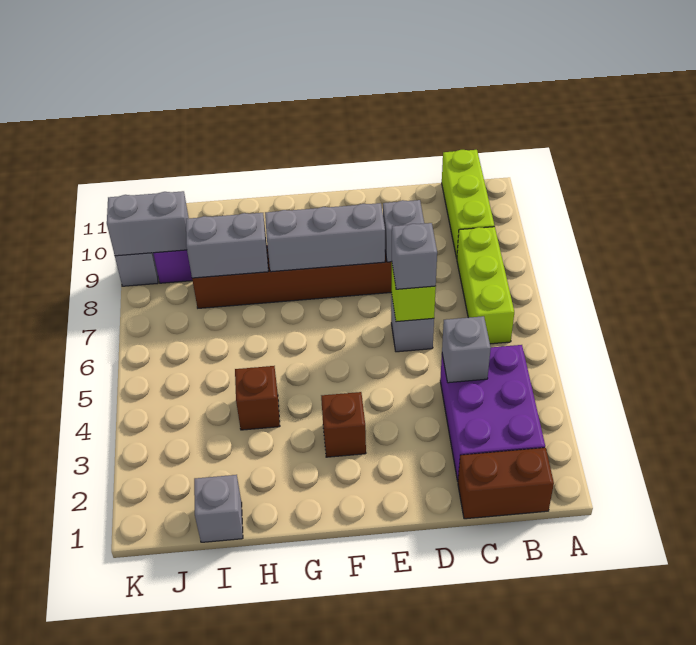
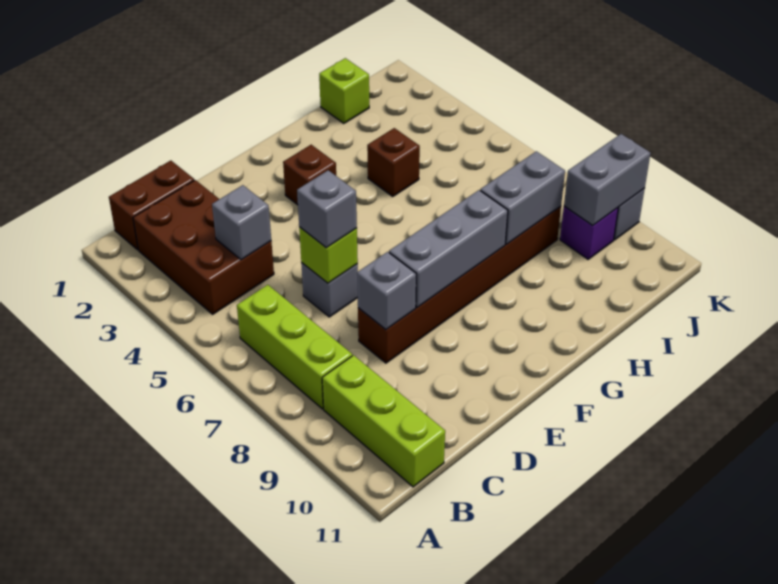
purple brick B2:C4 level 1 -> brown brick B2:C4 level 1
grey brick I1 level 1 -> lime brick I1 level 1

